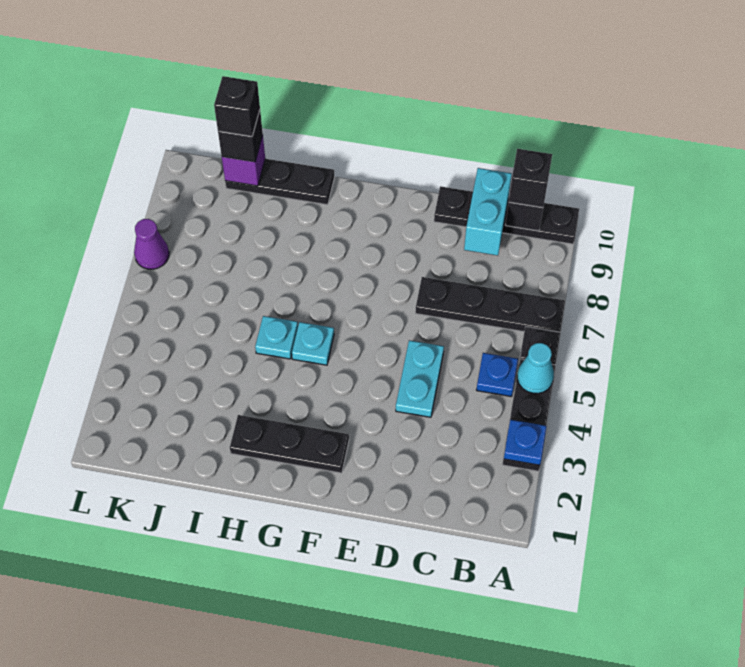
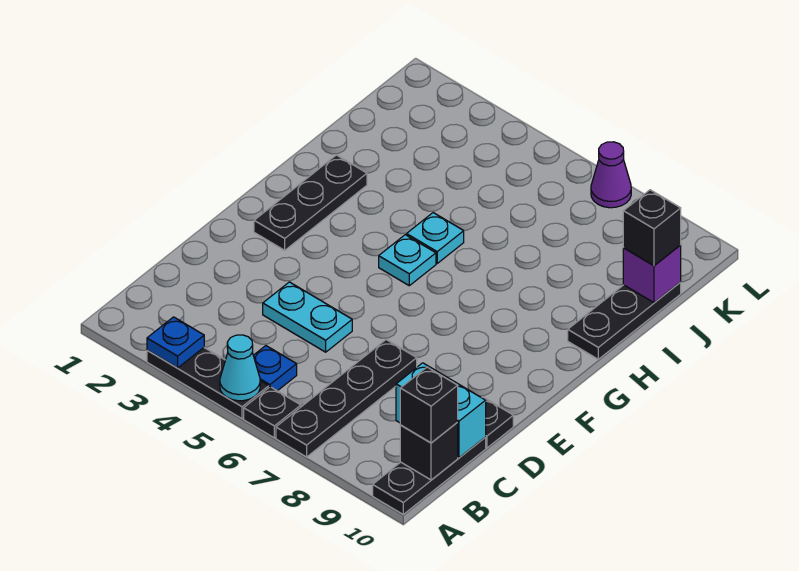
black brick J10 level 4 -> none

